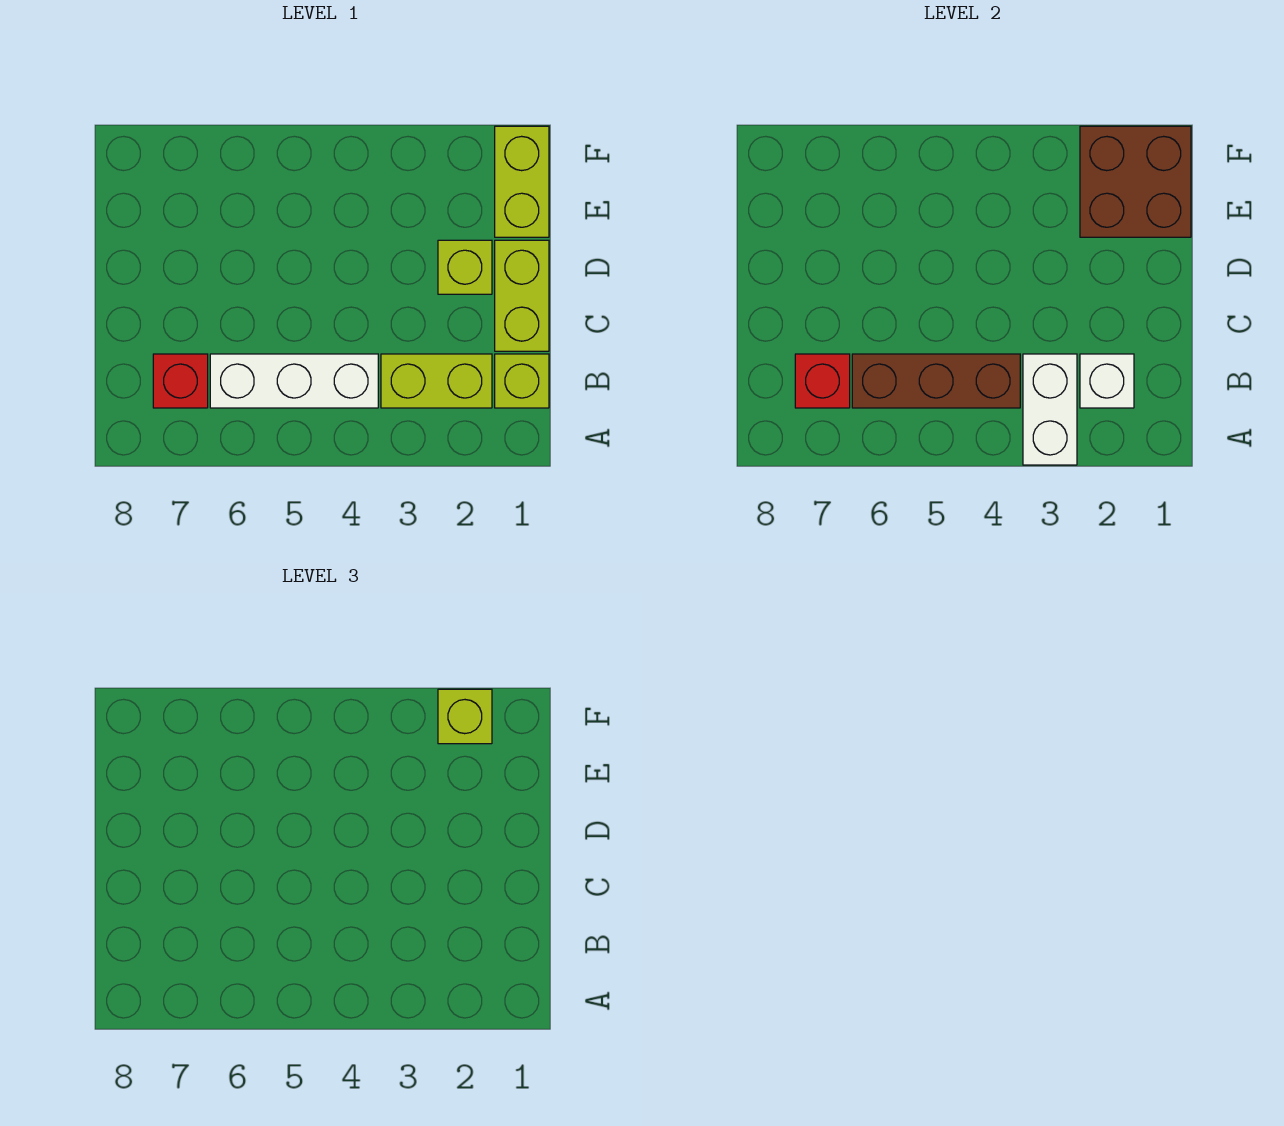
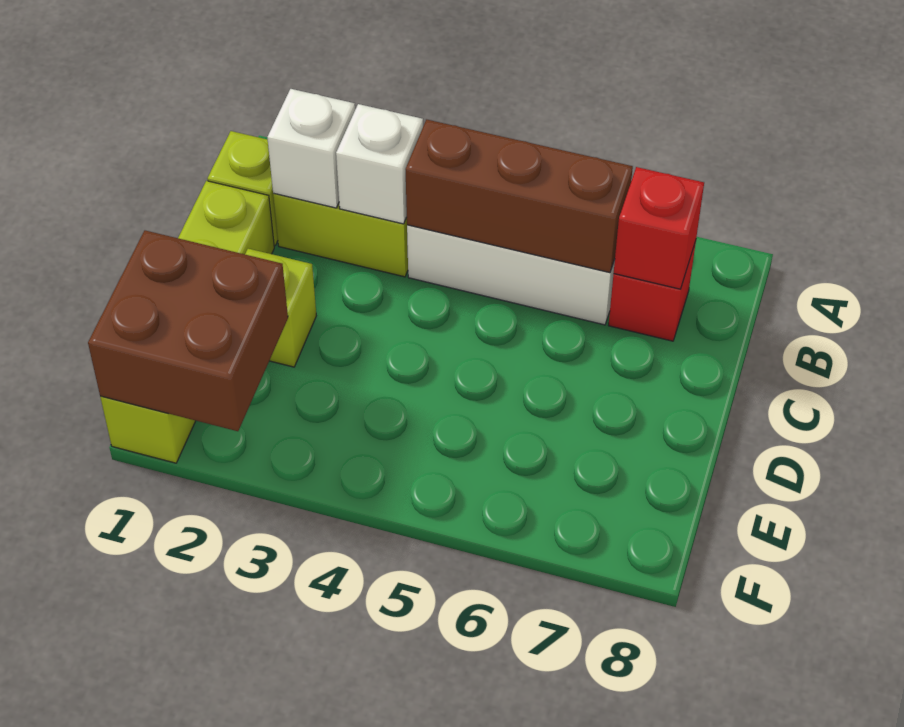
white brick A3:B3 level 2 -> white brick B3 level 2
lime brick F2 level 3 -> none

